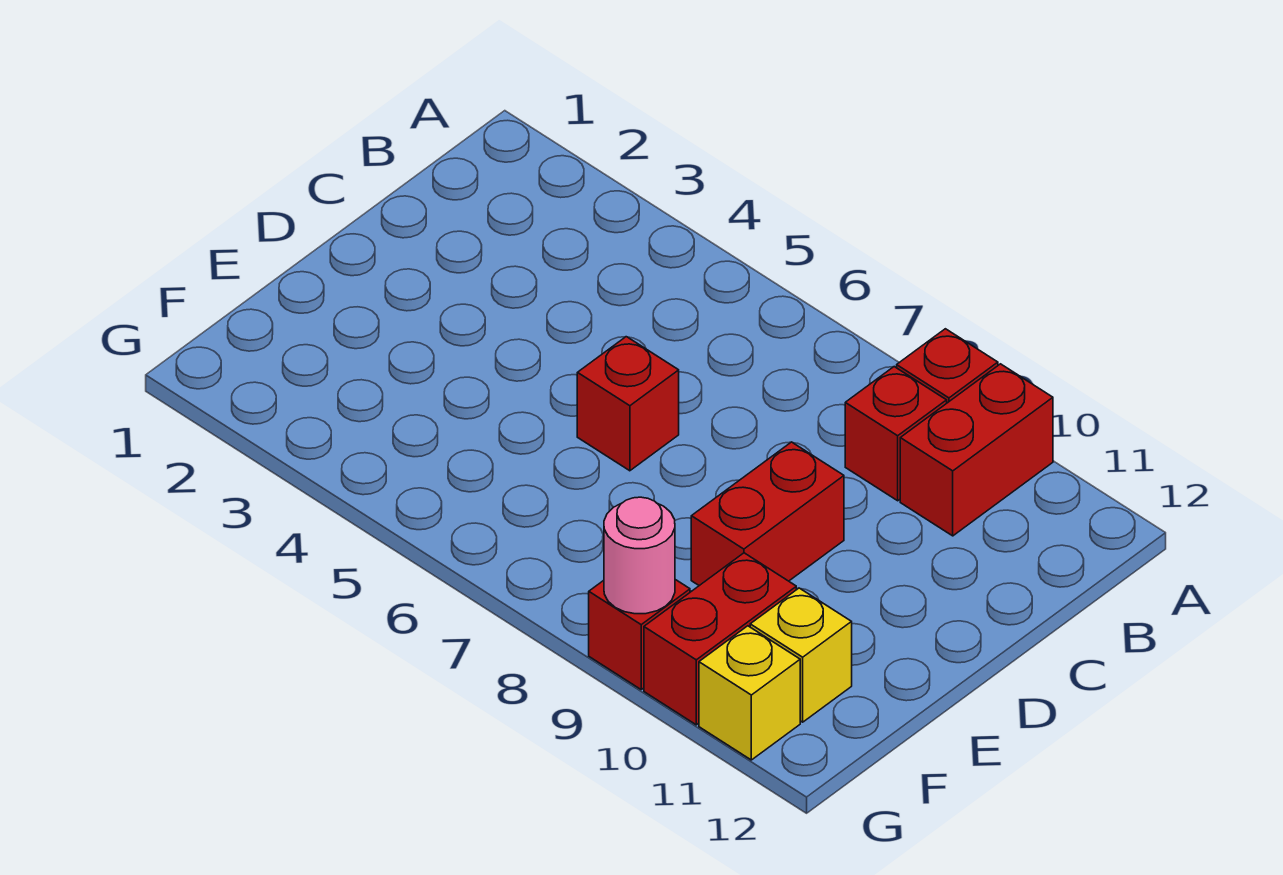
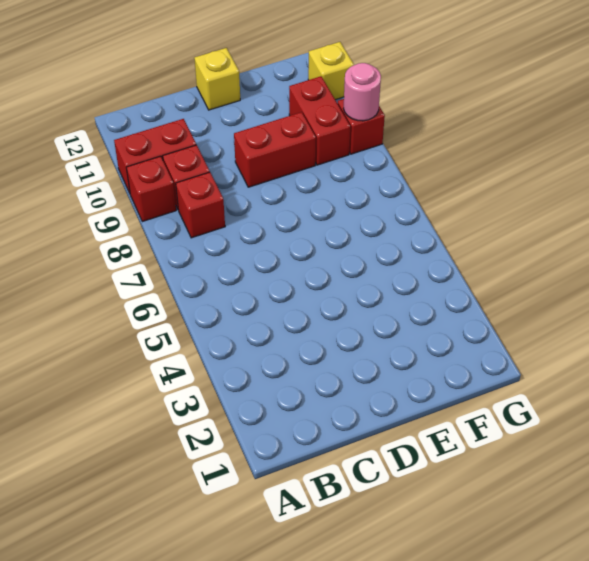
red brick D6 level 1 -> red brick B8 level 1
red brick F10:G10 level 1 -> red brick F9:F10 level 1
yellow brick F11 level 1 -> yellow brick D12 level 1

